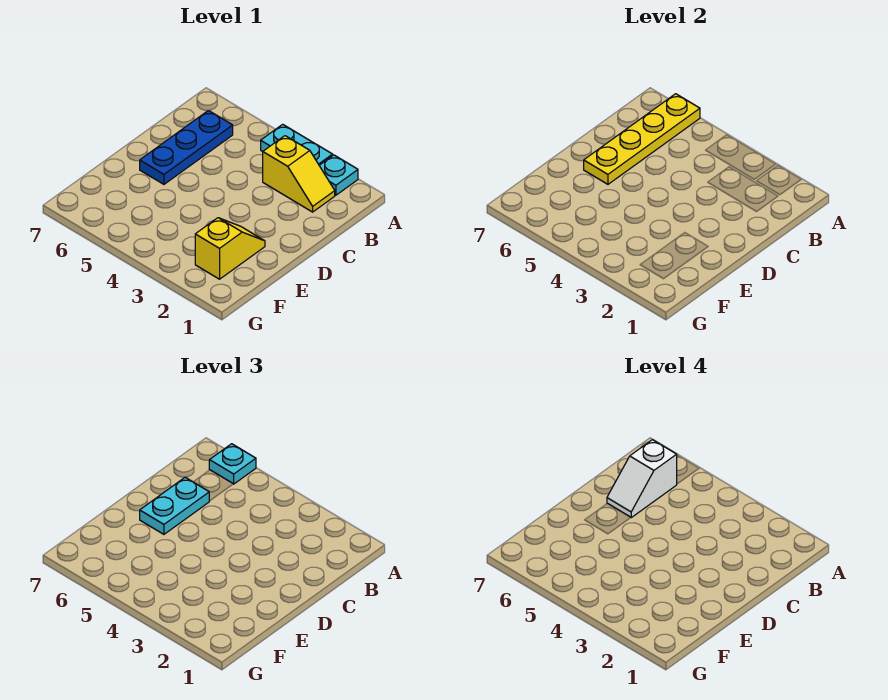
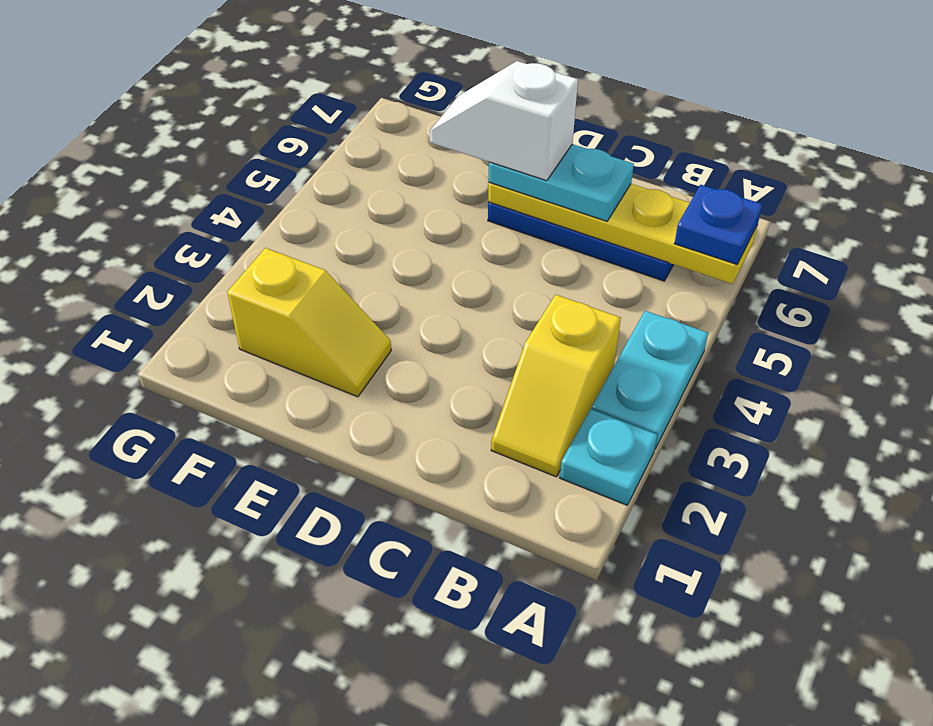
cyan plate A6 level 3 -> blue plate A6 level 3
white slope B6:C6 level 4 top B -> white slope D6:E6 level 4 top D

